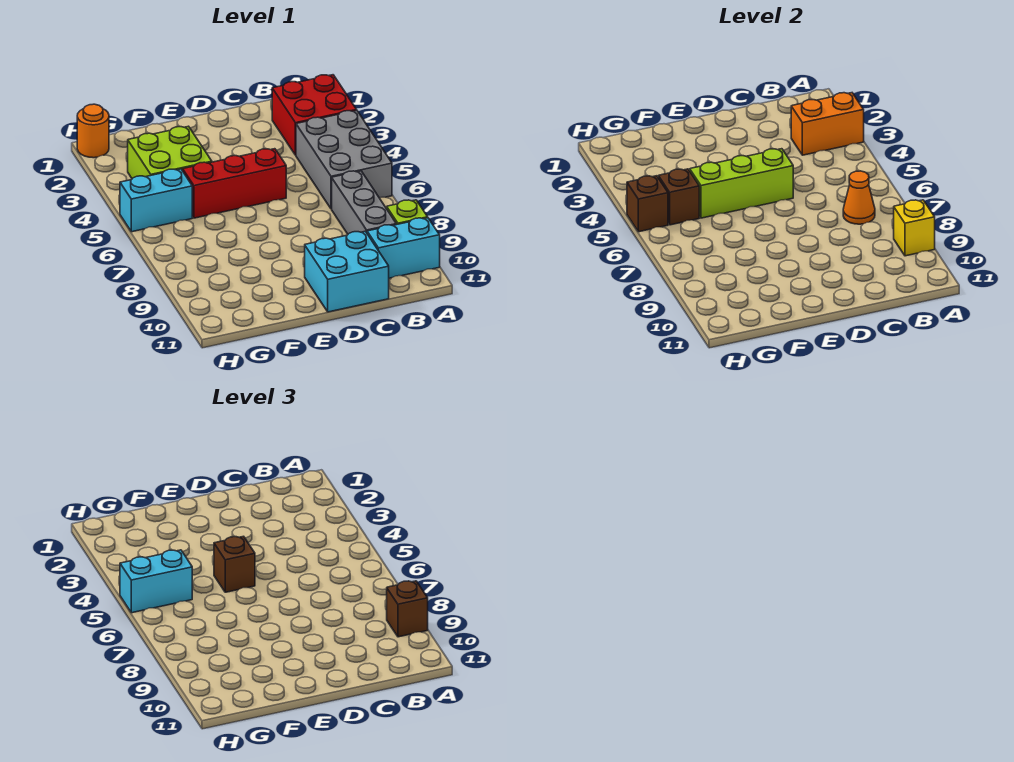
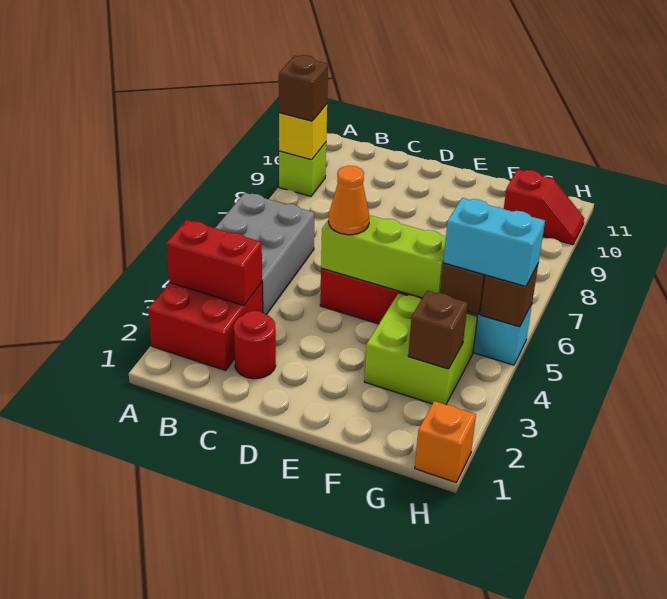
orange brick A3:B3 level 2 -> red brick A3:B3 level 2
cyan brick A10:B10 level 1 -> none
grey brick B7:B9 level 1 -> none
orange cone B7 level 2 -> orange cone D5 level 3
none -> red round brick C2 level 1
cyan brick C10:D11 level 1 -> none
brown brick E5 level 3 -> brown brick G3 level 2
none -> red slope G10:H10 level 1 top G
orange round brick H1 level 1 -> orange brick H1 level 1

